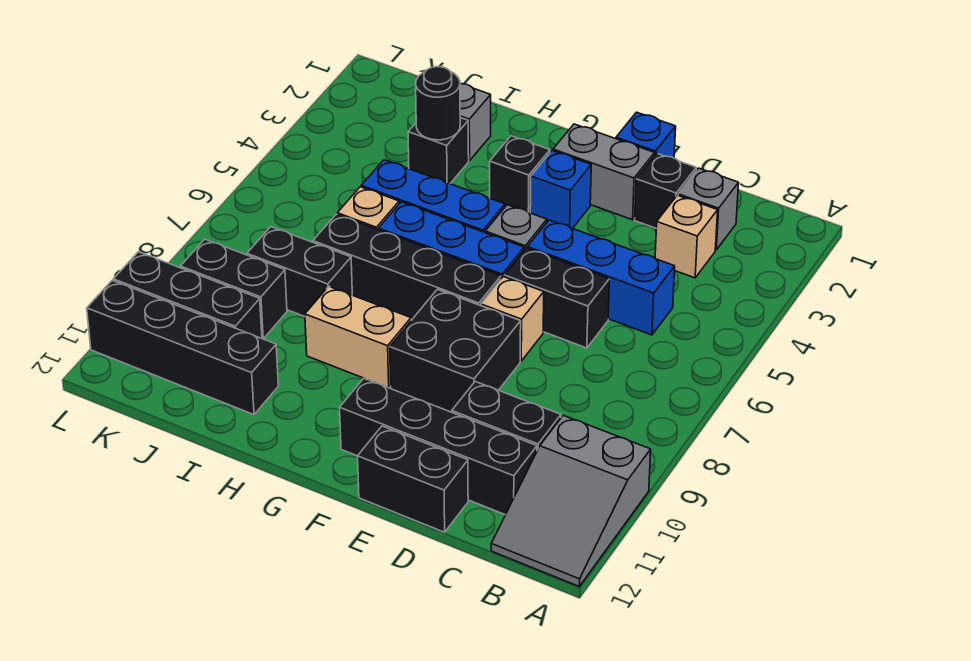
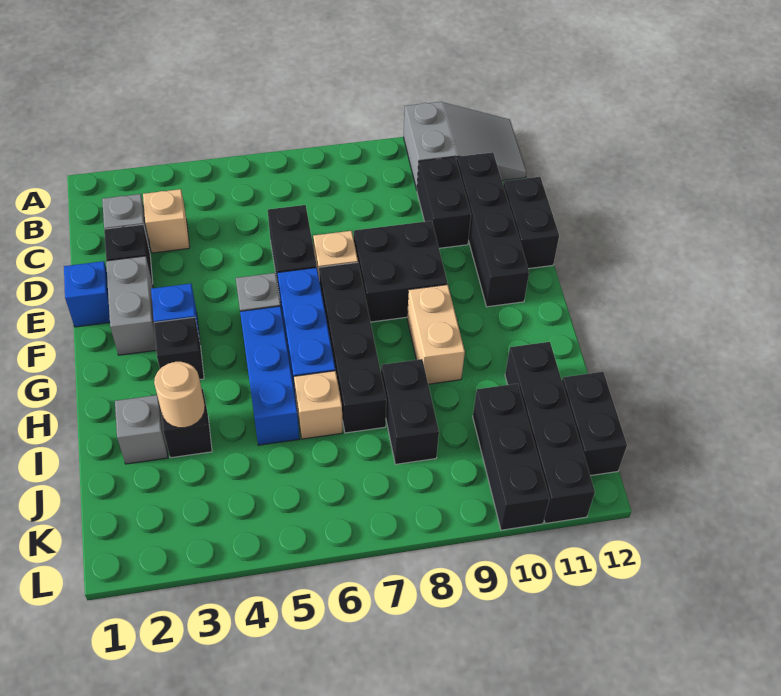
blue brick C5:E5 level 1 -> none
black round brick I3 level 2 -> tan round brick I3 level 2
black brick J9:K9 level 1 -> black brick J12:K12 level 1

